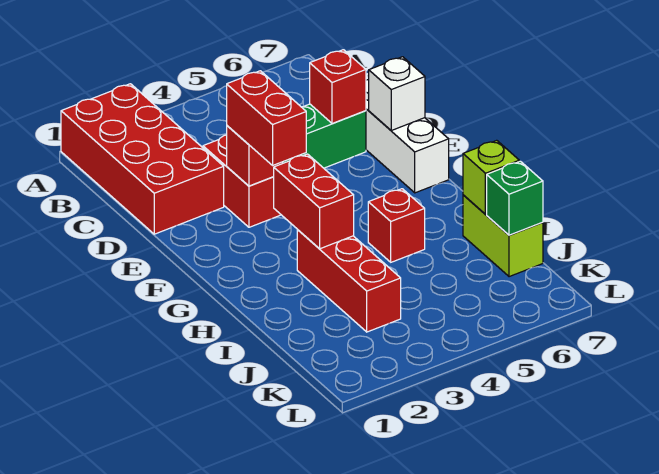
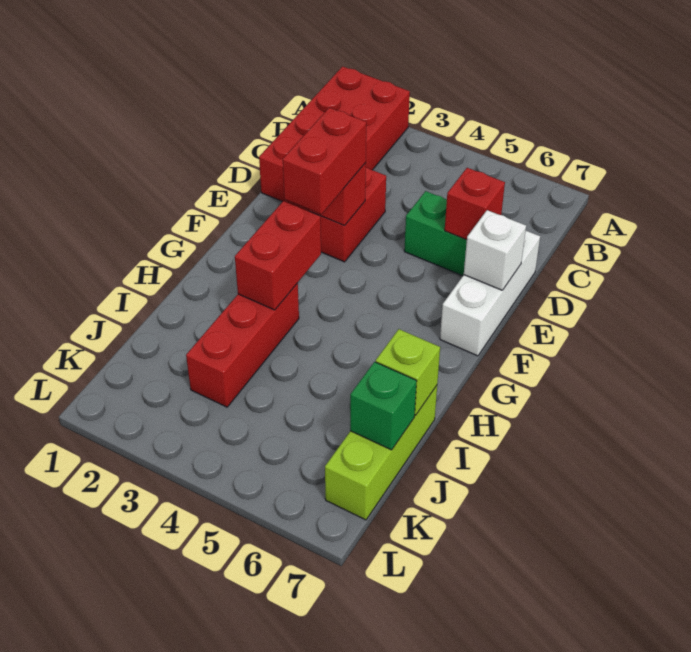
red brick H5 level 1 -> none
lime brick I7:J7 level 1 -> lime brick I7:K7 level 1

